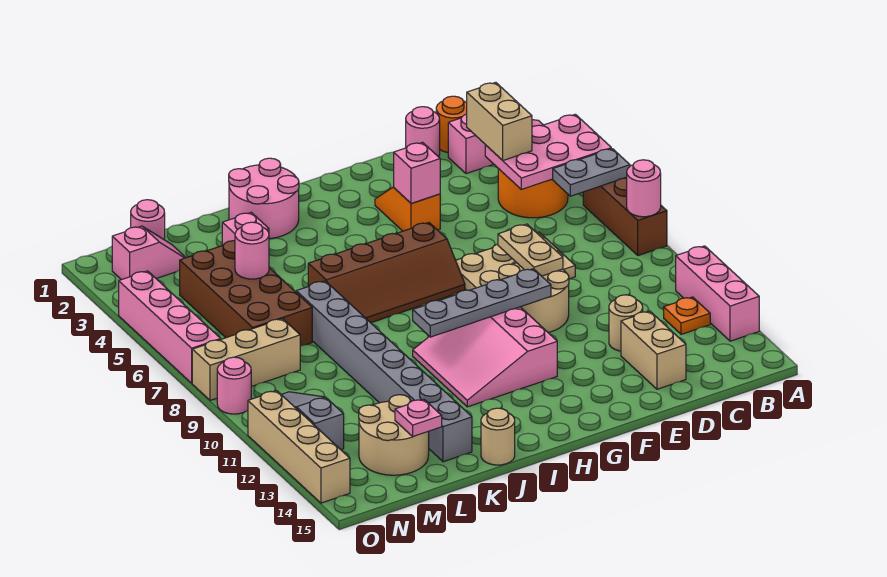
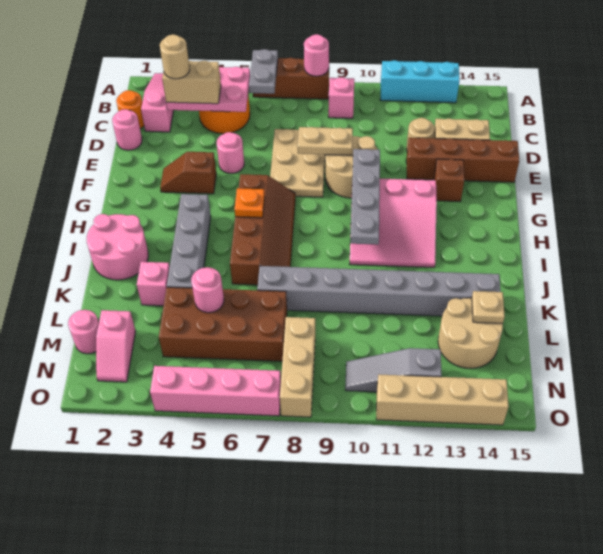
pink plate A4:C5 level 2 -> pink plate B3:C5 level 2
pink brick A11:A13 level 1 -> cyan brick A11:A13 level 1
orange plate B12 level 1 -> orange plate H6 level 2
none -> brown brick E12:E15 level 1
orange slope F3:F4 level 1 top 4 -> brown slope F3:F4 level 1 top 4
pink brick F4 level 2 -> pink brick B9 level 1
none -> brown brick F13 level 1
none -> grey brick H4:K4 level 1
tan round brick J15 level 1 -> tan round brick C3 level 4
pink plate L14 level 2 -> tan plate L14 level 2
pink slope M2:N2 level 1 top N -> pink slope M2:N2 level 1 top M
pink round brick O9 level 1 -> pink round brick E5 level 1

